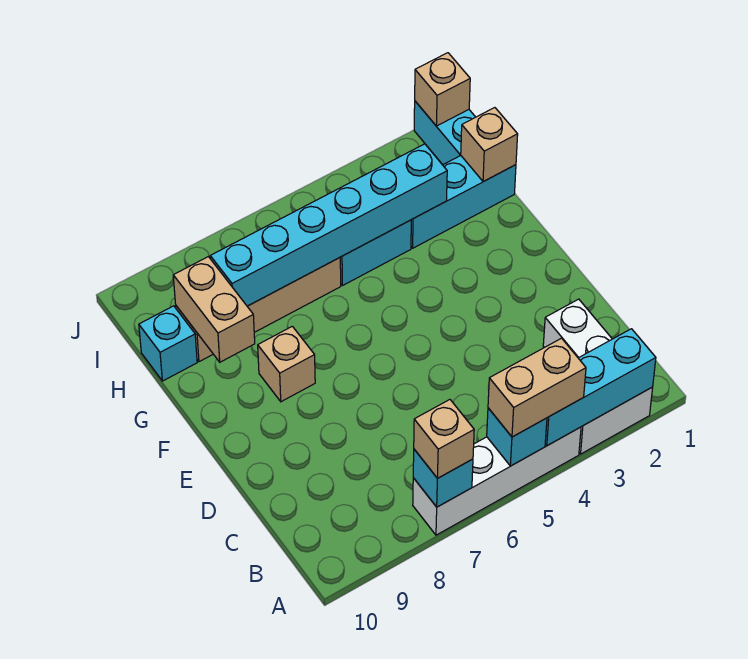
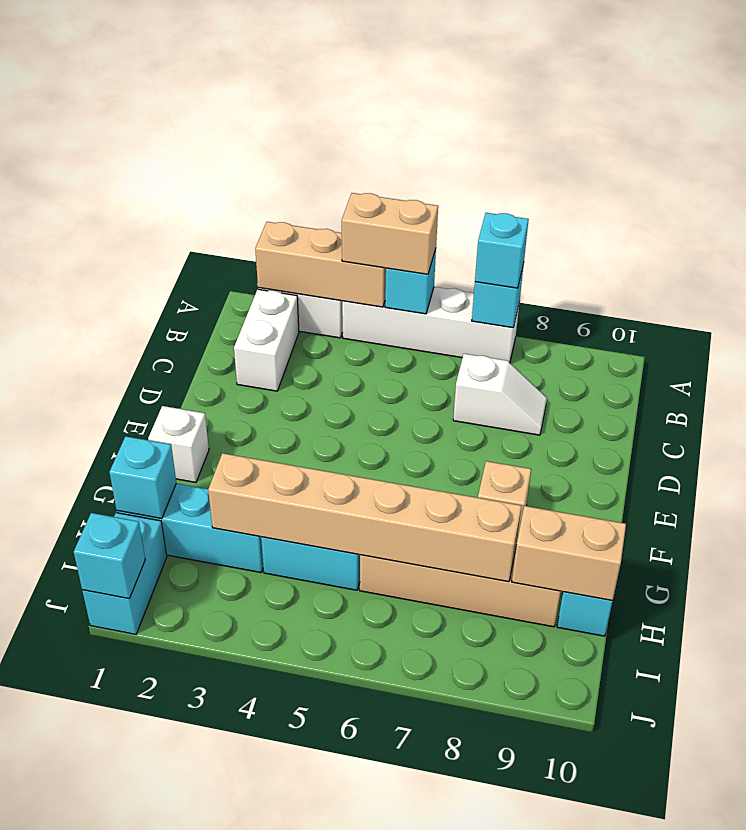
cyan brick A2:A4 level 2 -> tan brick A2:A4 level 2
tan brick A7 level 3 -> cyan brick A7 level 3
none -> white slope C7:C8 level 1 top 7
none -> white brick F1 level 1
tan brick G9:H9 level 2 -> tan brick H9:H10 level 2
tan brick H1 level 2 -> cyan brick H1 level 2
cyan brick H3:H8 level 2 -> tan brick H3:H8 level 2
tan brick J1 level 2 -> cyan brick J1 level 2

